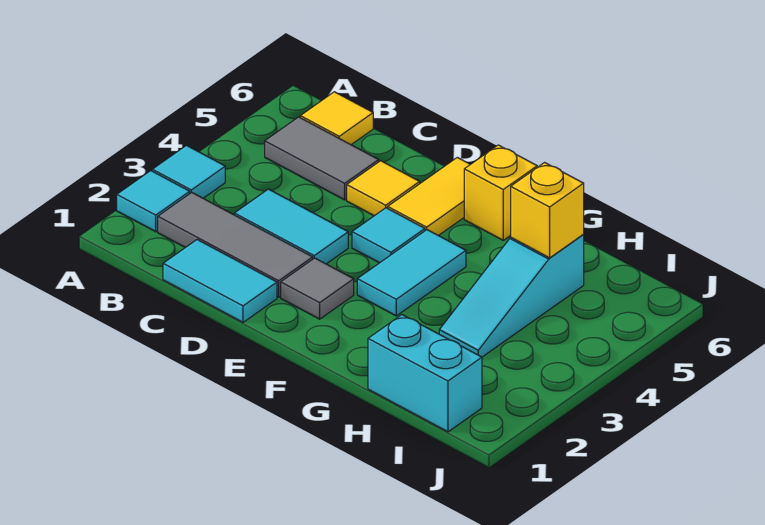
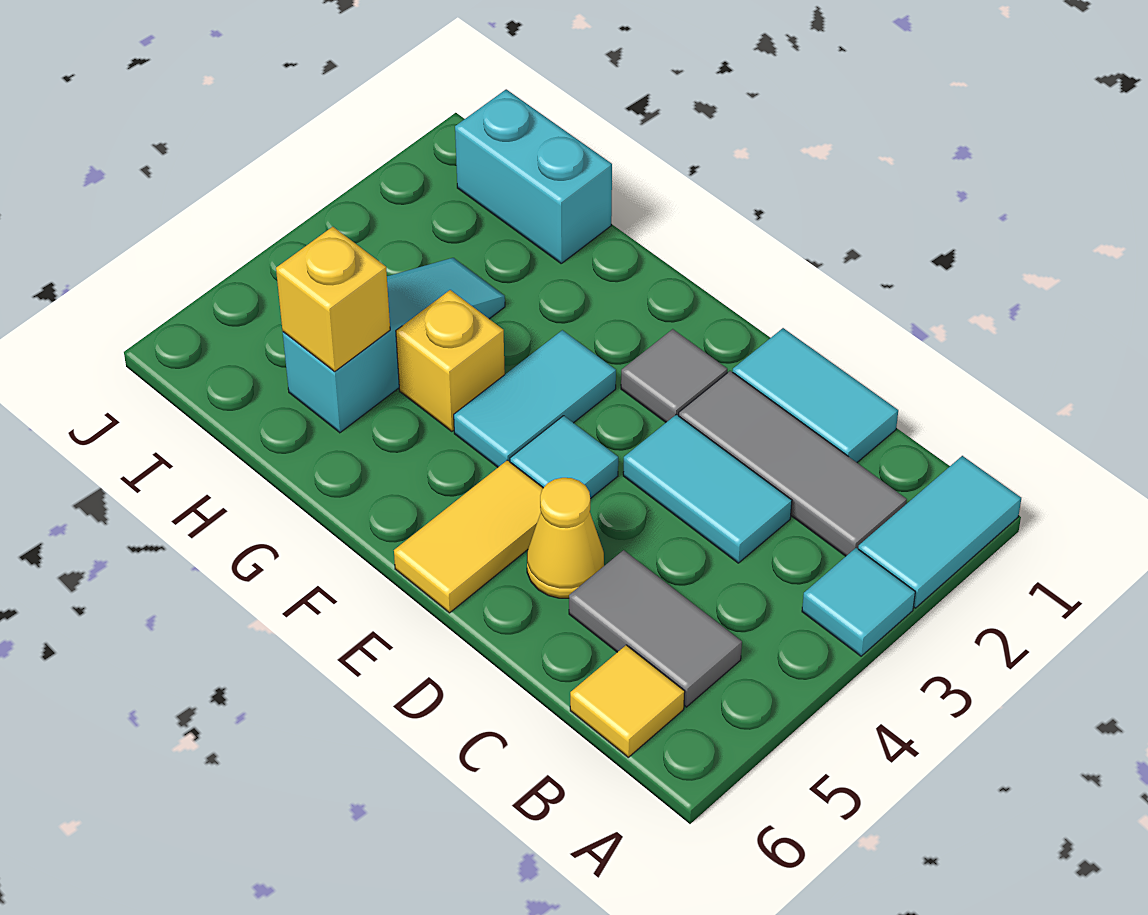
cyan tile A2 level 1 -> cyan tile A1:A2 level 1
yellow tile D5 level 1 -> yellow cone D5 level 1
yellow brick F6 level 1 -> yellow brick G4 level 1

